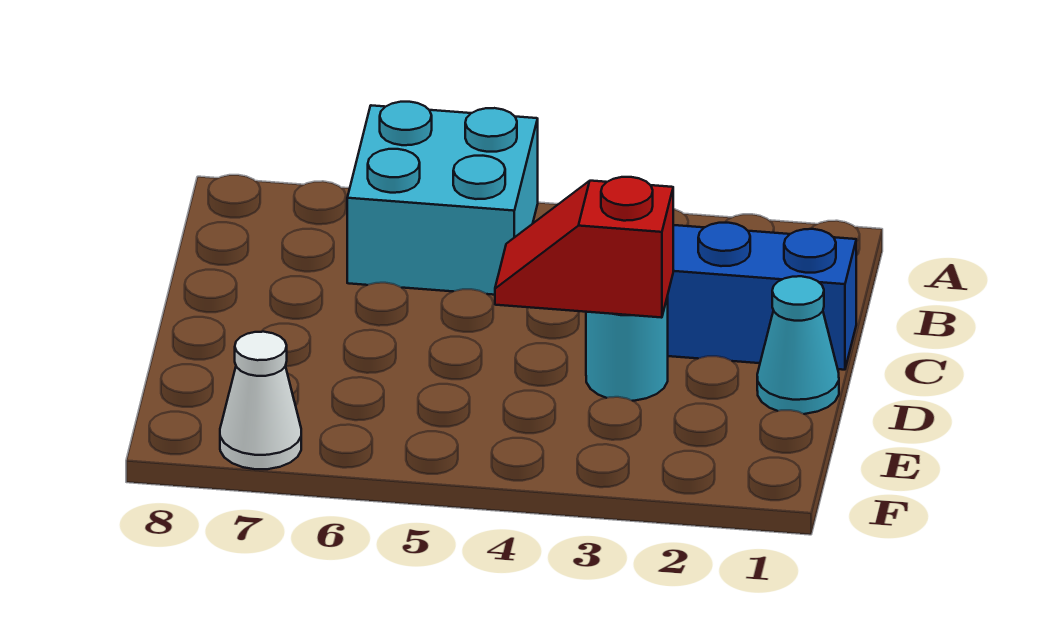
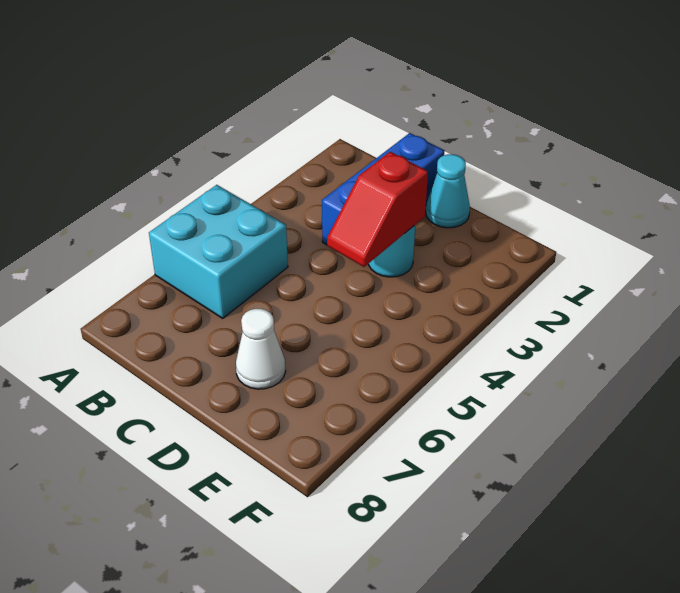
white cone F7 level 1 -> white cone D7 level 1

